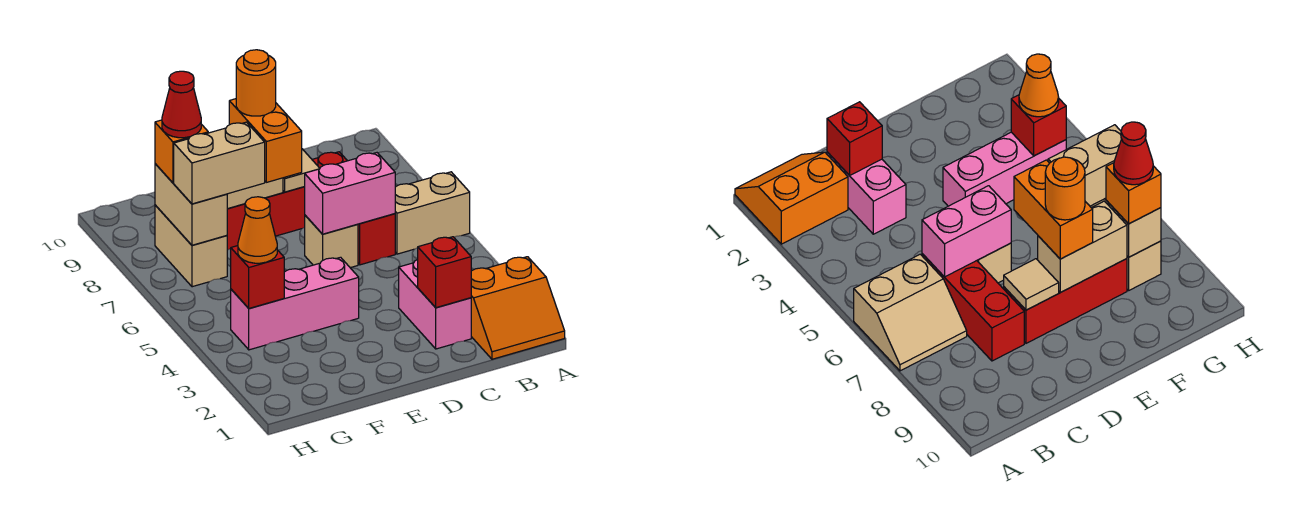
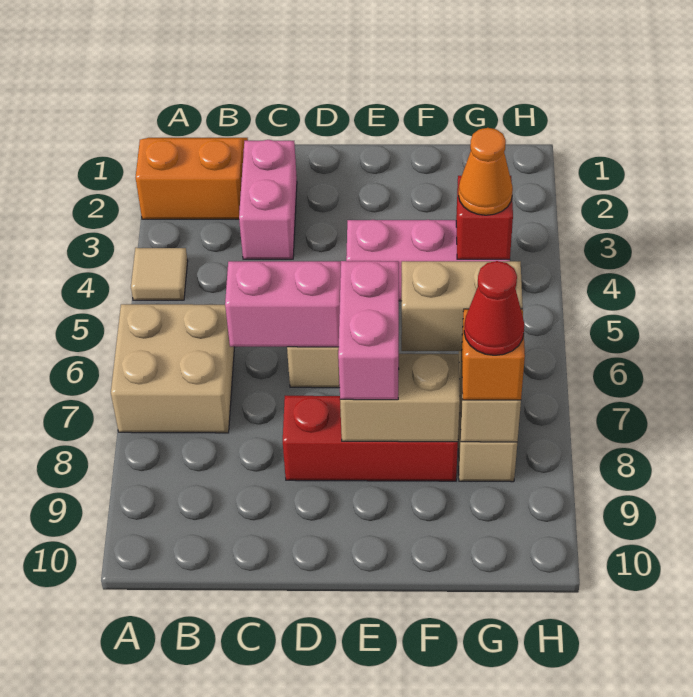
tan slope A6:B7 level 1 top 6 -> tan brick A6:B7 level 1
red brick C2 level 2 -> none
red brick C6:C8 level 1 -> none
tan tile D8 level 2 -> tan tile A4 level 1
orange brick E7:E8 level 3 -> pink brick E7:E8 level 3
orange round brick E8 level 4 -> none

